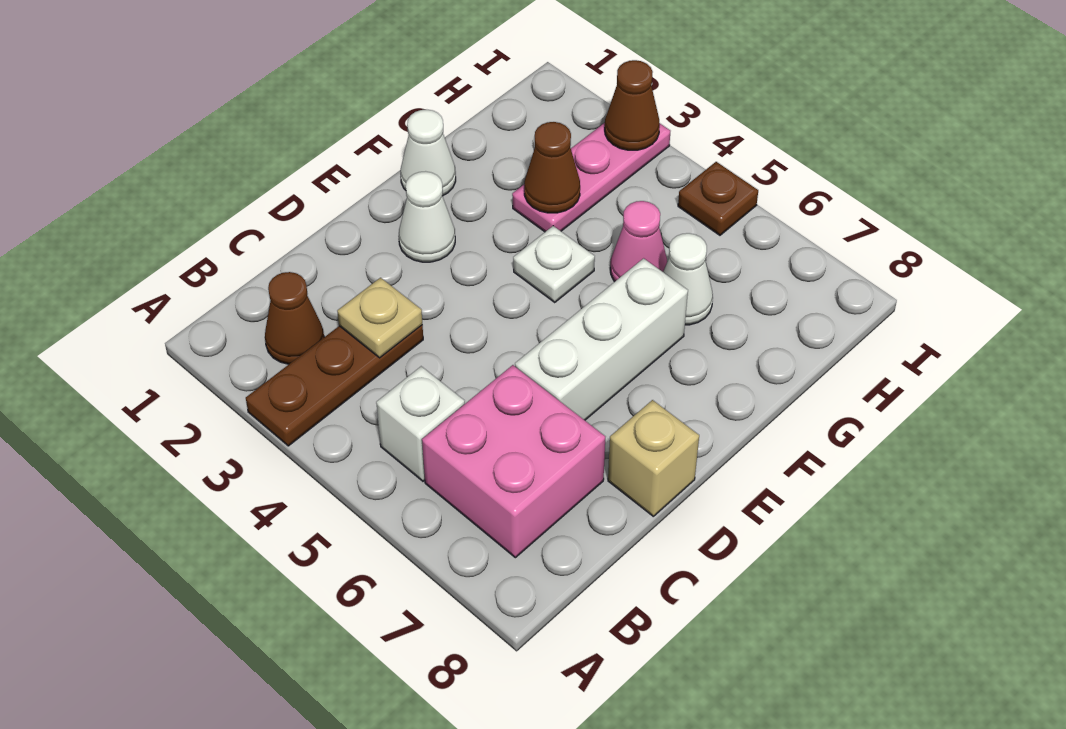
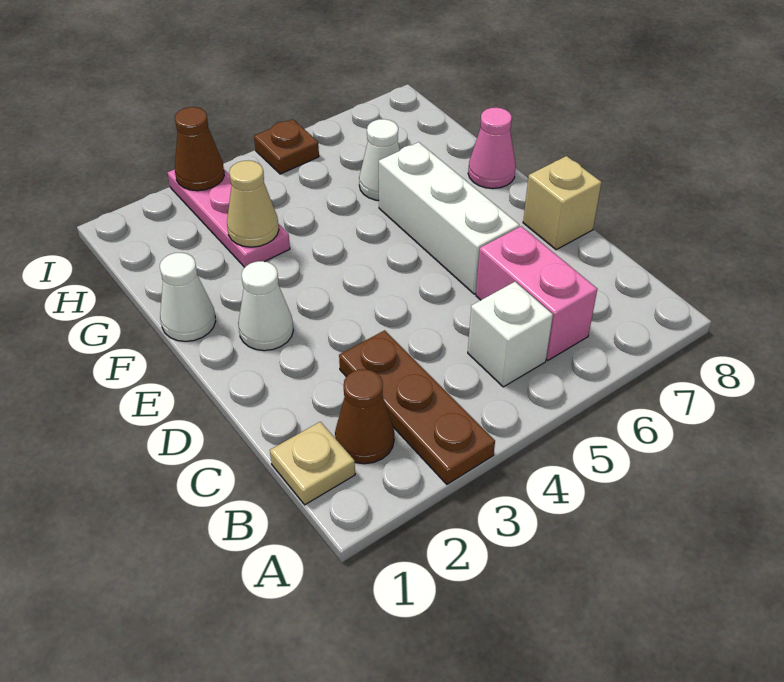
pink brick B6:C7 level 1 -> pink brick B6:C6 level 1
tan plate C3 level 2 -> tan plate B1 level 1
white plate F4 level 1 -> none
brown cone G3 level 2 -> tan cone G3 level 2
pink cone G5 level 1 -> pink cone F8 level 1

